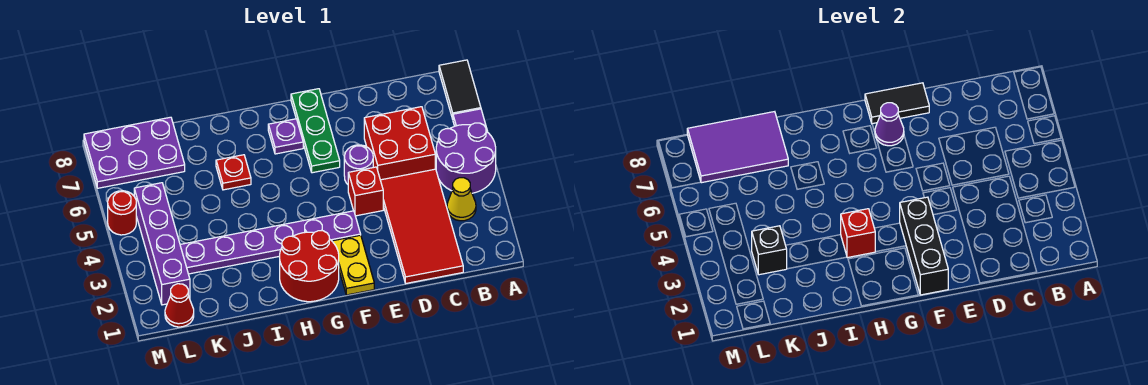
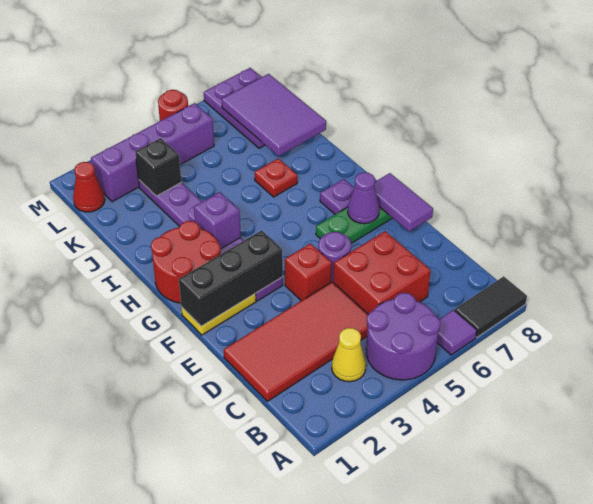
black tile E8:F8 level 2 -> purple tile E8:F8 level 2
red brick H3 level 2 -> purple brick H3 level 2

